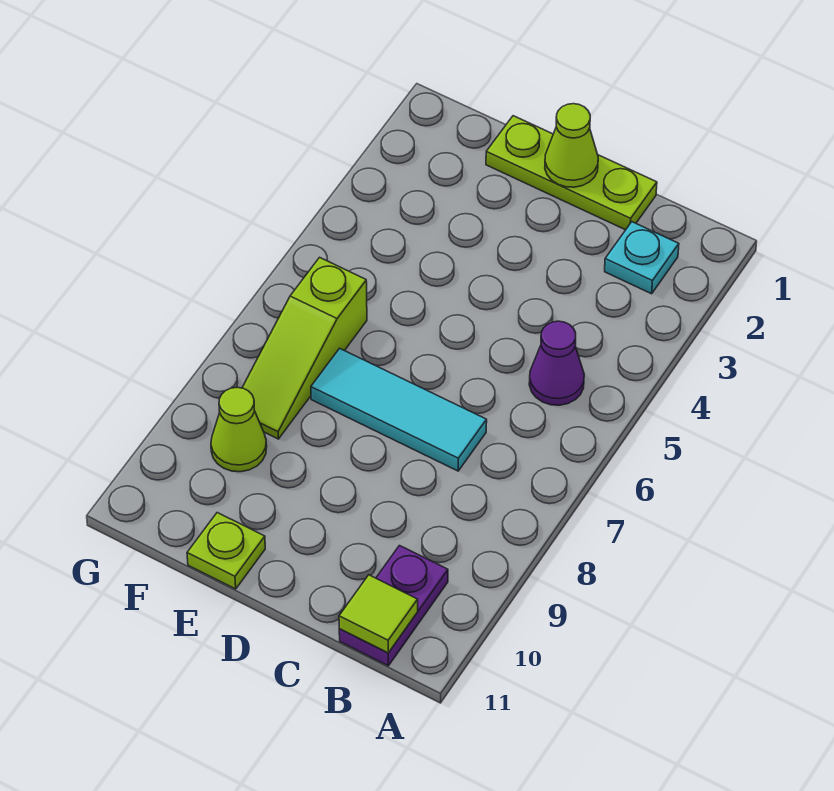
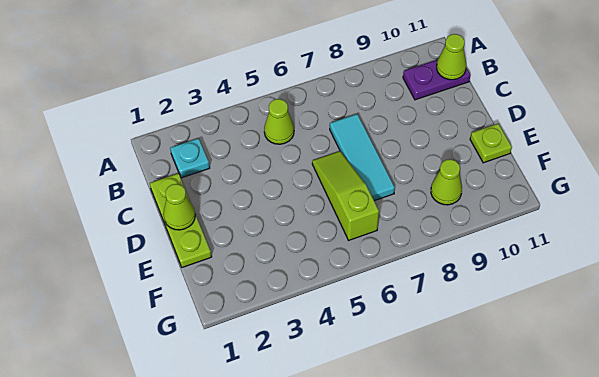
purple cone B5 level 1 -> lime cone B5 level 1
lime tile B11 level 2 -> lime cone B11 level 2
lime slope F6:F8 level 1 top 6 -> lime slope D6:F6 level 1 top F

